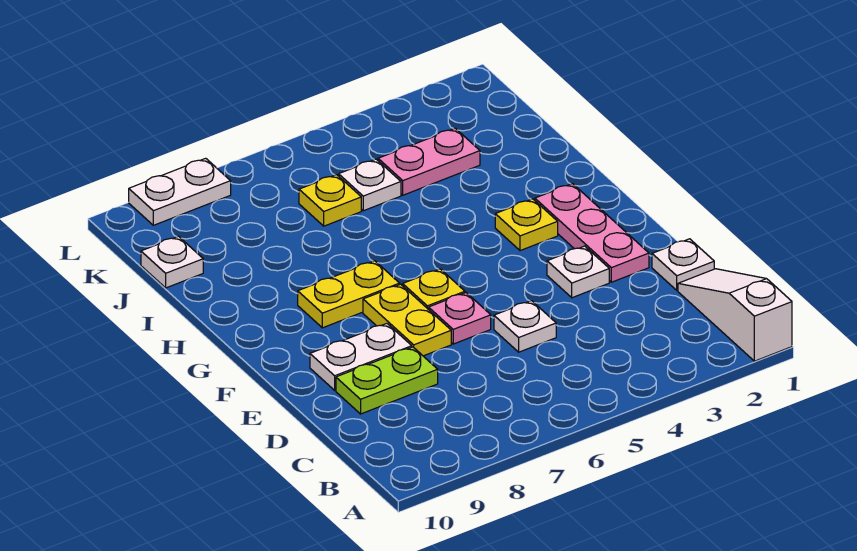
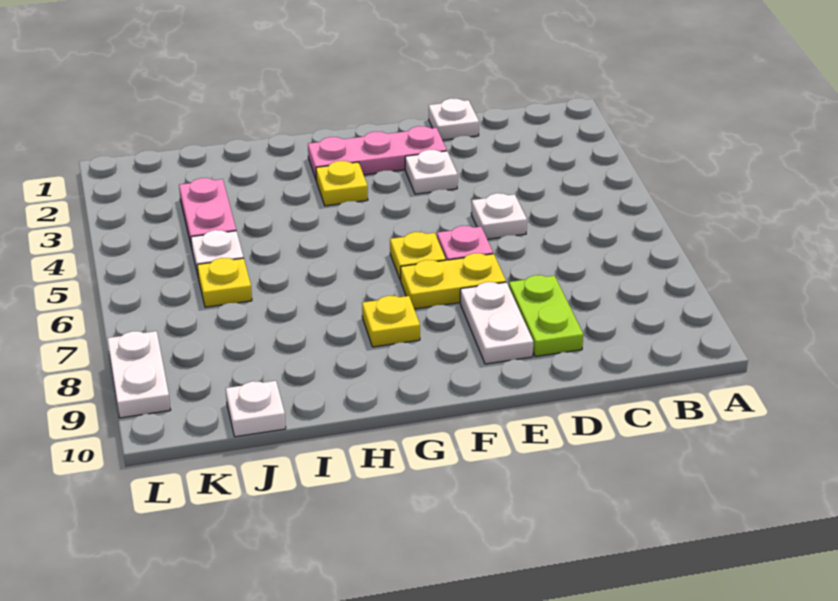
white slope A1:C1 level 1 top A -> none
yellow plate G7:G8 level 1 -> yellow plate G8 level 1

